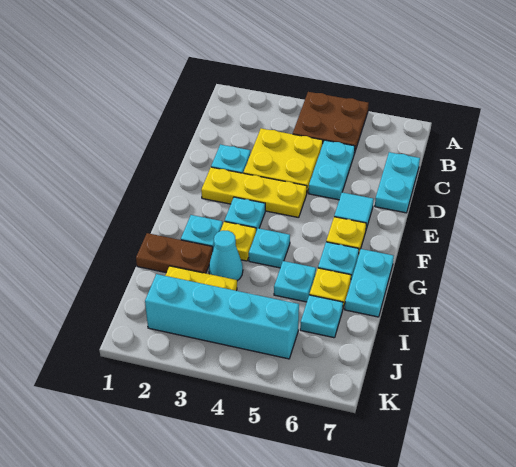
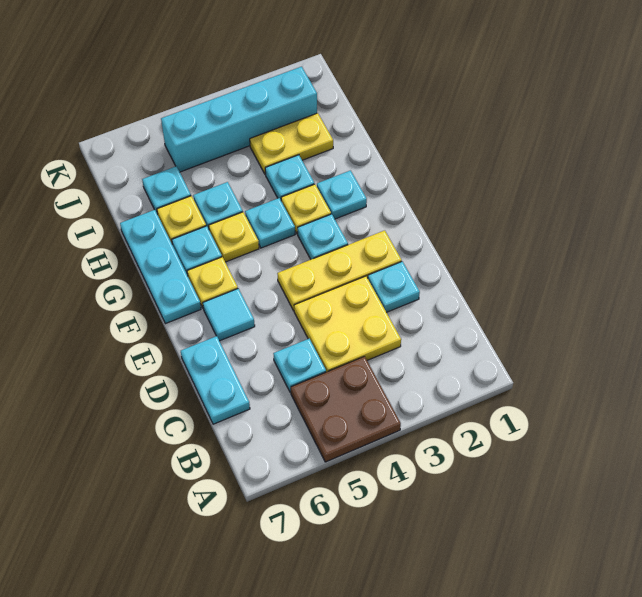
cyan plate C5:D5 level 1 -> cyan plate C5 level 1
none -> yellow plate G5 level 1
cyan plate G7:H7 level 1 -> cyan plate F7:H7 level 1
brown plate H1:H2 level 1 -> none
cyan cone H3 level 1 -> cyan plate H3 level 1

